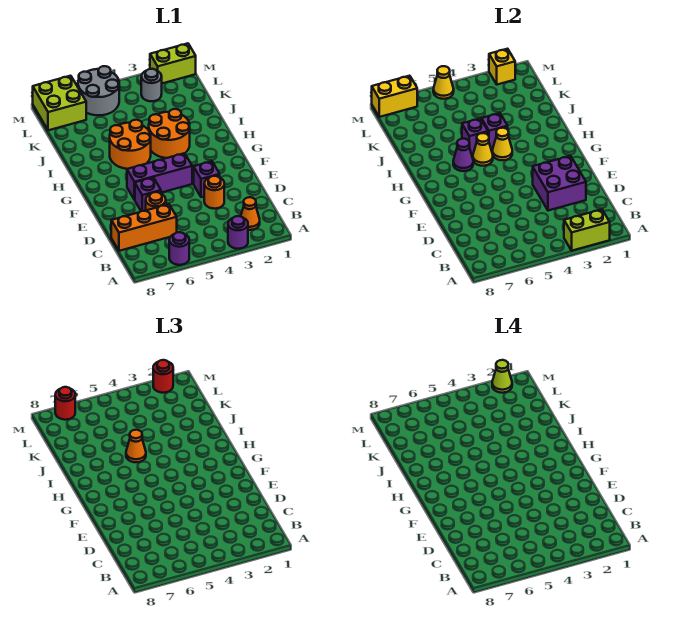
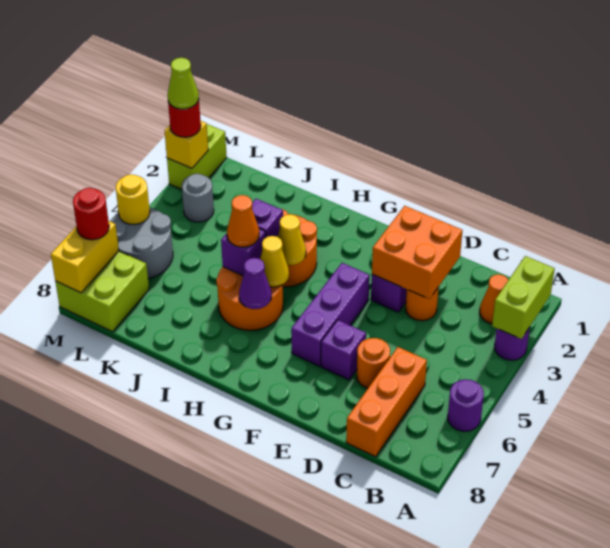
purple brick D2:E3 level 2 -> orange brick D2:E3 level 2
yellow cone M5 level 2 -> yellow round brick M5 level 2

